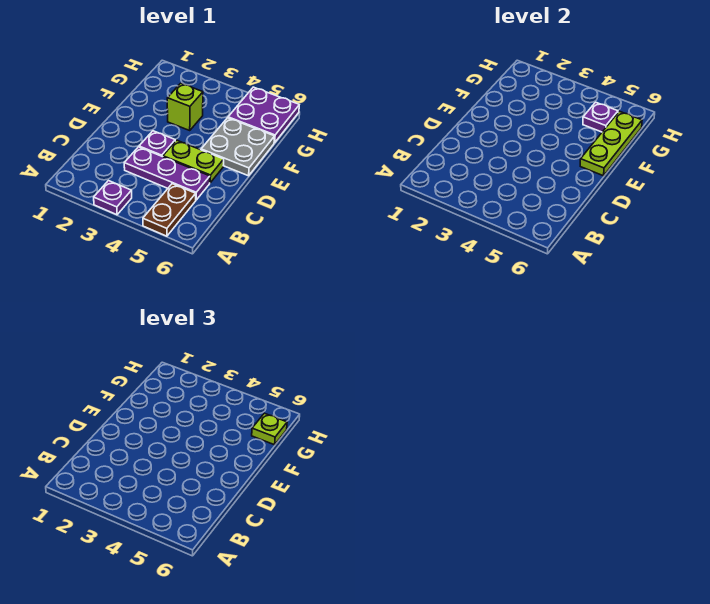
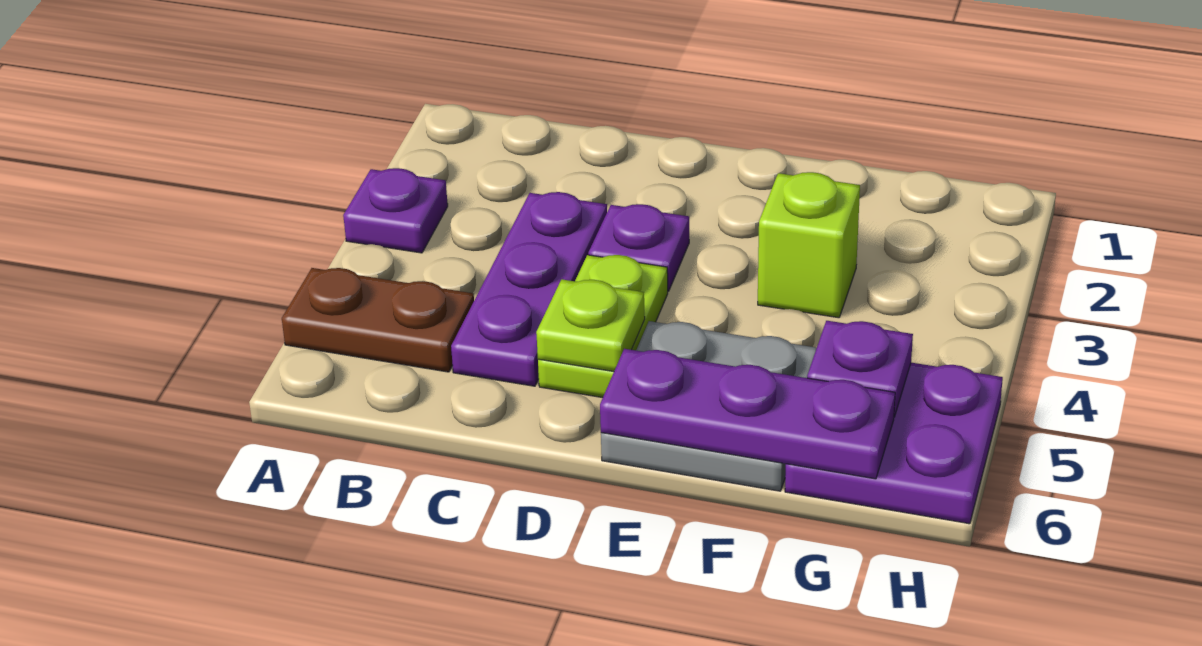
lime plate E6:G6 level 2 -> purple plate E6:G6 level 2
lime plate G6 level 3 -> lime plate D5 level 2

